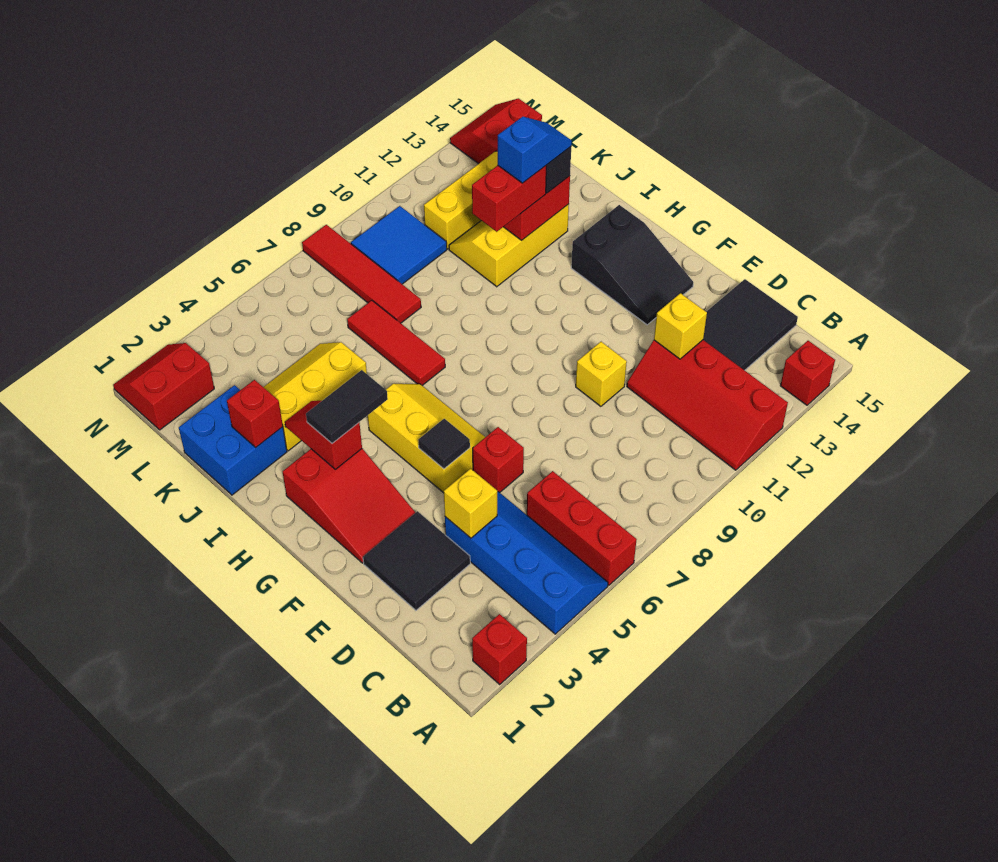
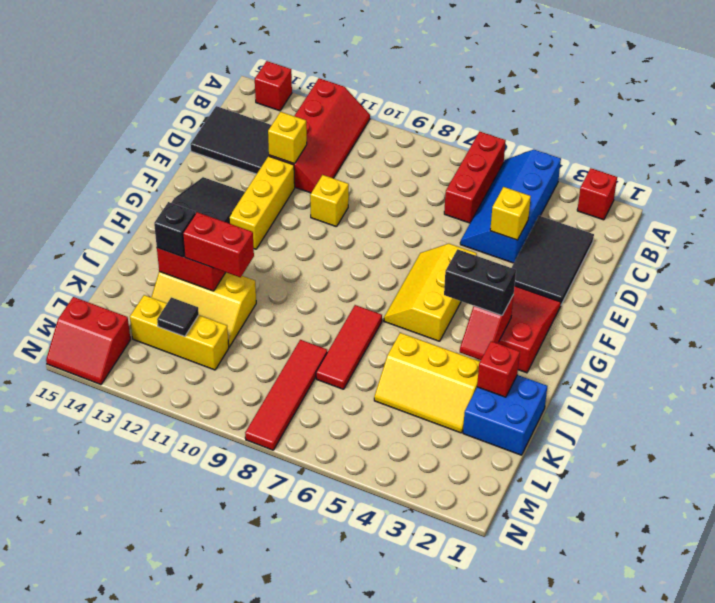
black tile D2:E3 level 1 -> black tile C2:E3 level 1
red brick E6 level 1 -> none
none -> yellow brick E12:G12 level 1
black tile F5 level 2 -> black tile L12 level 2
black tile H3:H4 level 3 -> black brick H3:H4 level 3
blue slope J12:J13 level 4 top 12 -> none
blue tile L9:M10 level 1 -> none
red slope M1:N2 level 1 top M -> none

